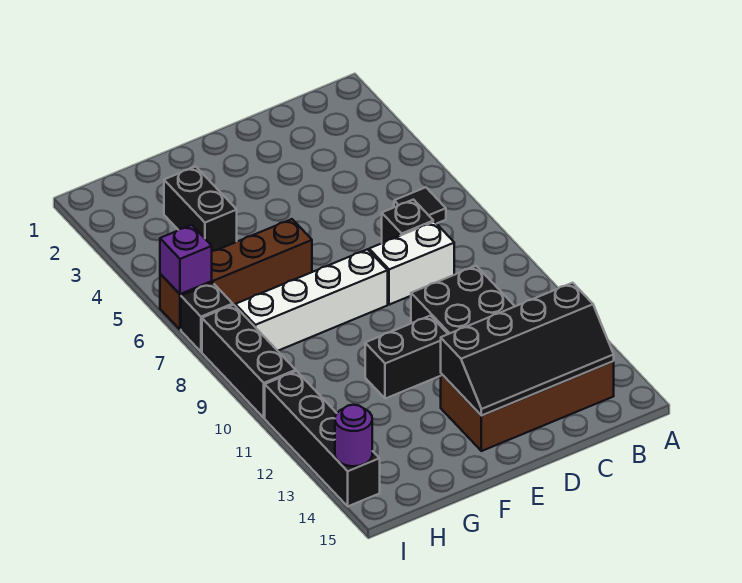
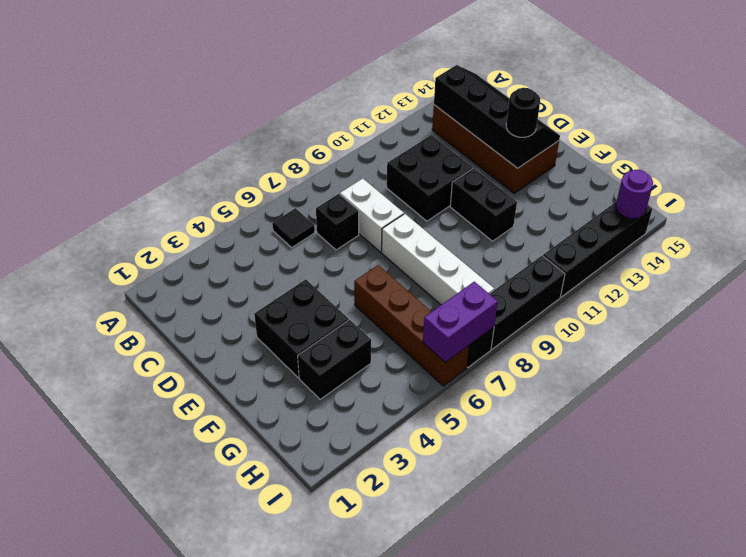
none -> black brick E3:F4 level 1
none -> black round brick E13 level 3
purple brick I6 level 2 -> purple brick I6:I7 level 2

